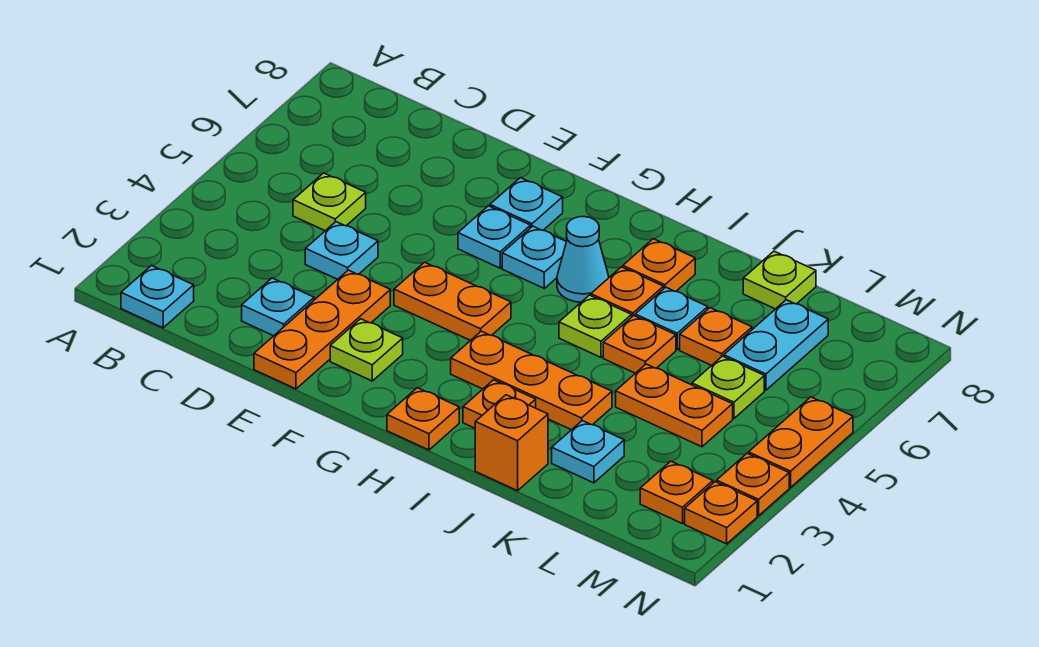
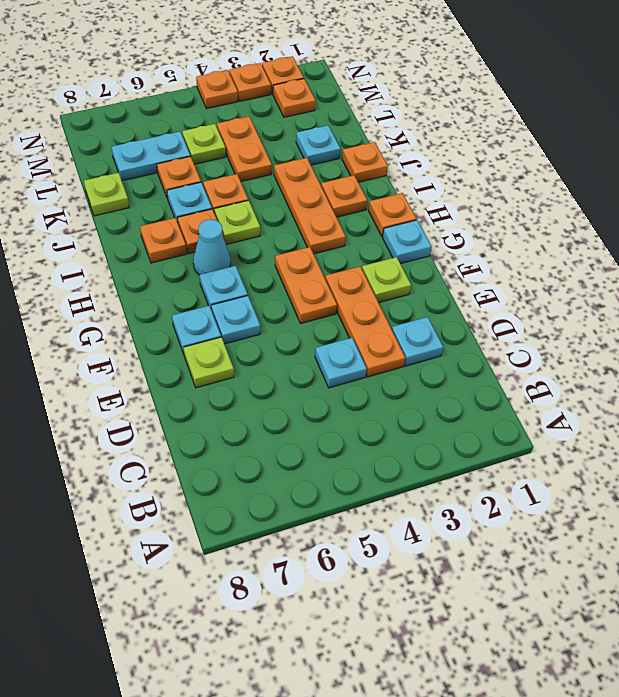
cyan plate B1 level 1 -> cyan plate G1 level 1
lime plate C5 level 1 -> lime plate E7 level 1
orange plate E1:E3 level 1 -> orange plate D3:F3 level 1
orange brick J1 level 1 -> orange plate J1 level 1
orange plate N4:N5 level 1 -> orange plate N4 level 1

